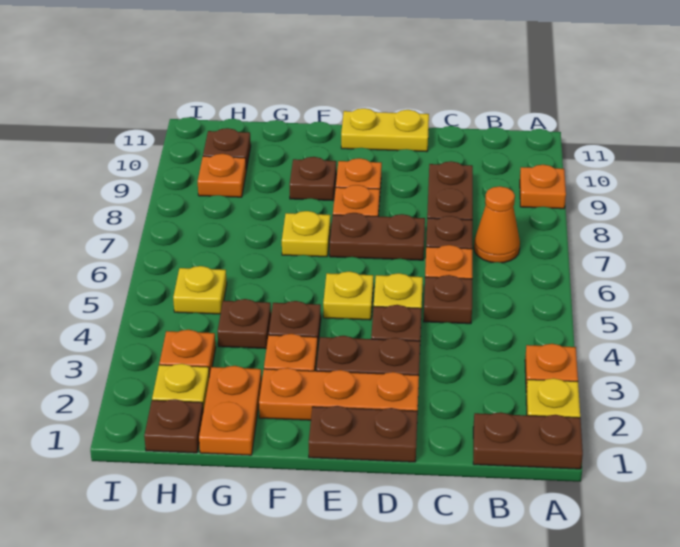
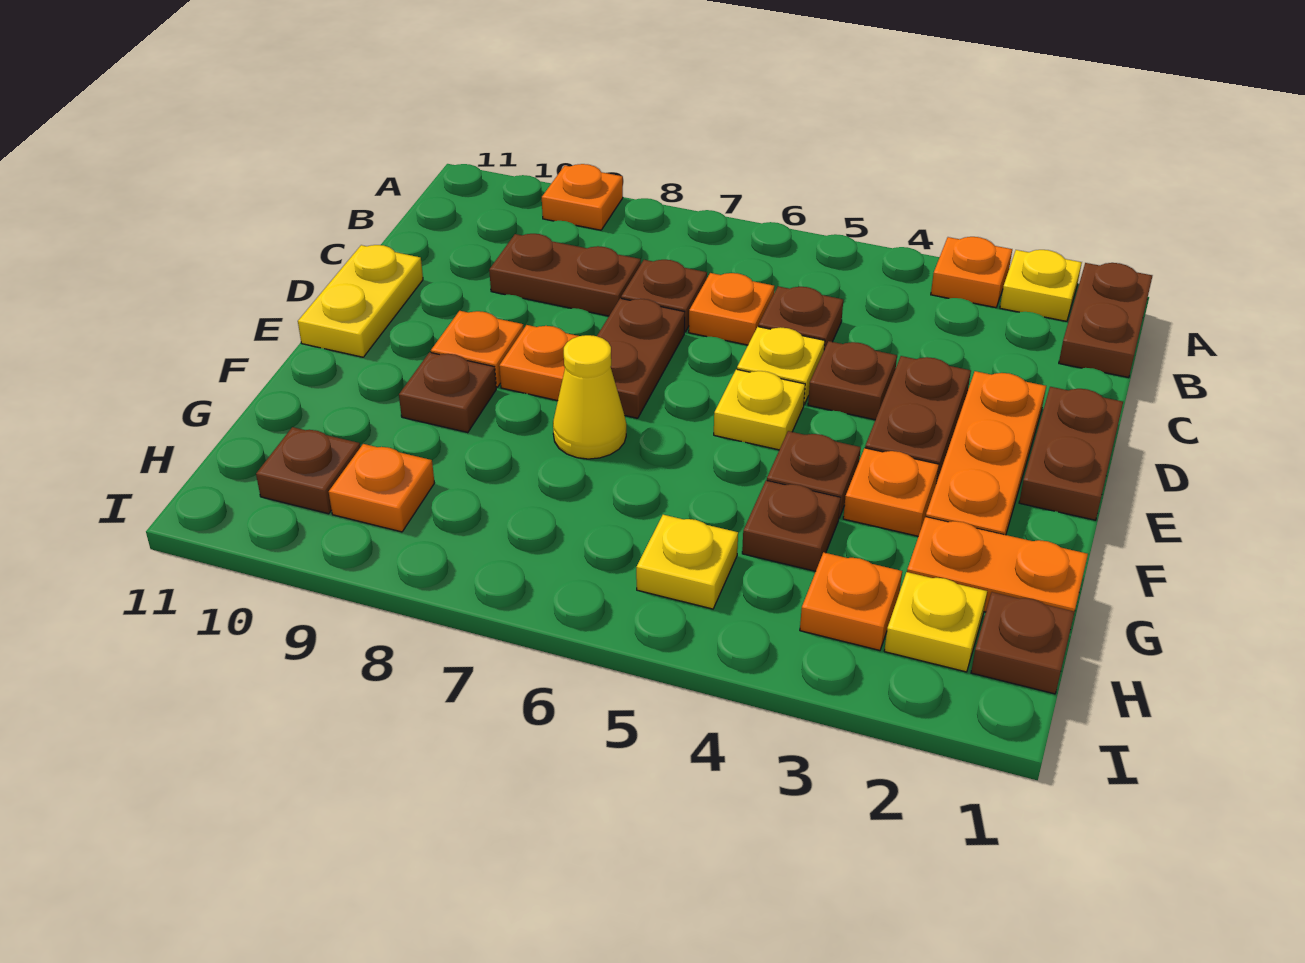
orange cone B7 level 1 -> none
yellow plate F7 level 1 -> yellow cone F7 level 1

